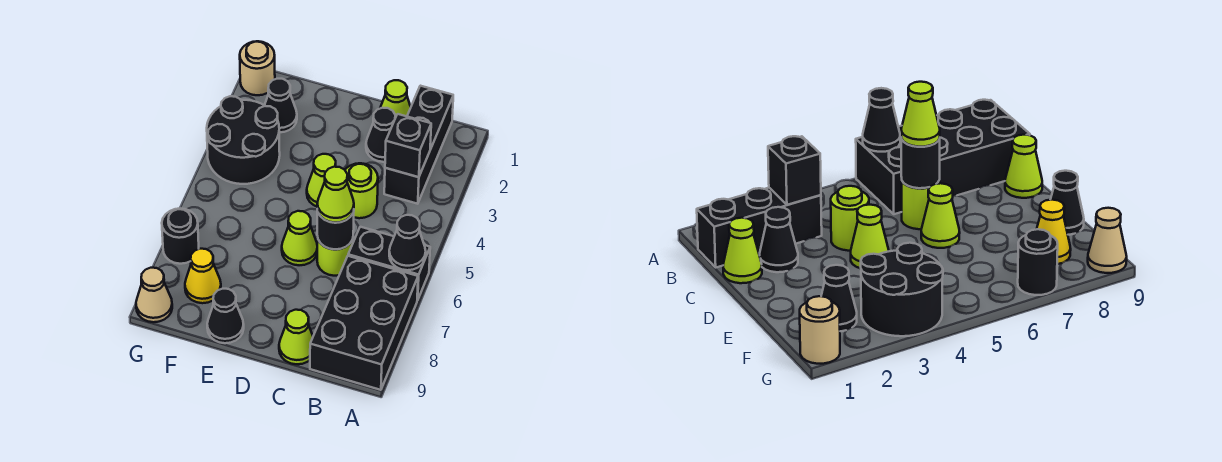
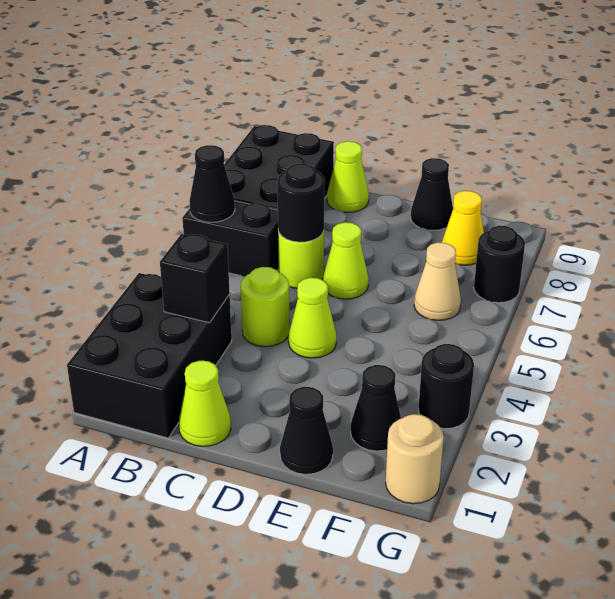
black brick B1:B3 level 1 -> black brick A1:B3 level 1
black cone C2 level 1 -> black cone E1 level 1
lime cone C6 level 3 -> none
black round brick F3:G4 level 1 -> black round brick G3 level 1
tan cone G9 level 1 -> tan cone F6 level 1

